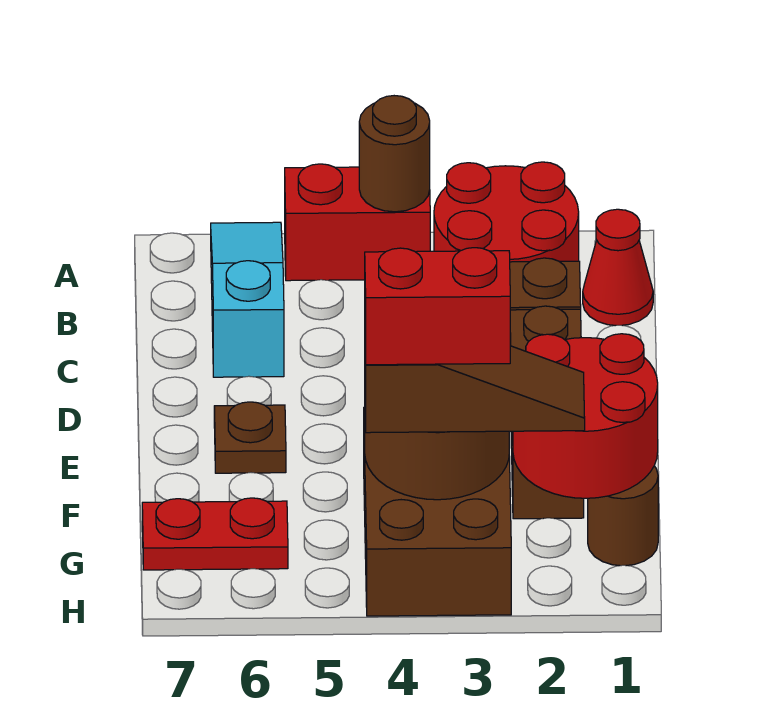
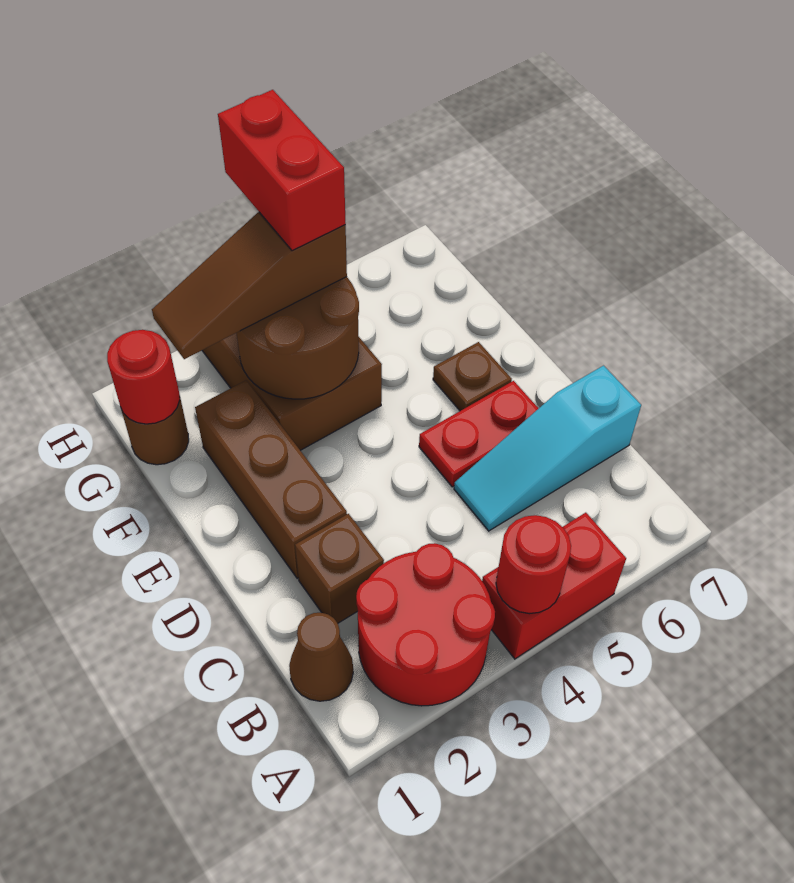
brown round brick A4 level 2 -> red round brick A4 level 2
cyan slope A6:C6 level 1 top C -> cyan slope C5:C7 level 1 top 7
red cone B1 level 1 -> brown cone B1 level 1
red round brick F1:G2 level 2 -> red round brick G1 level 2
red brick G3:G4 level 4 -> red brick G4:H4 level 4
red plate G6:G7 level 1 -> red plate D5:D6 level 1

